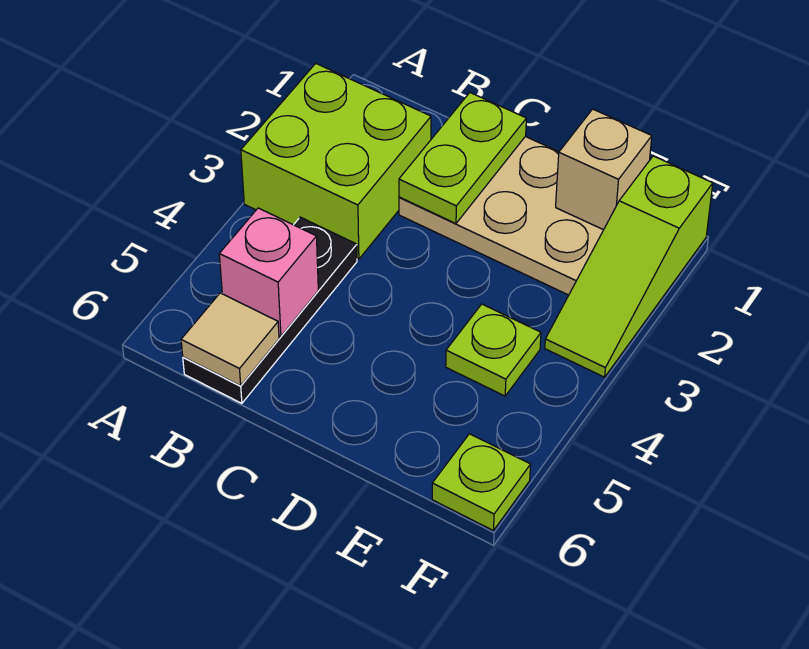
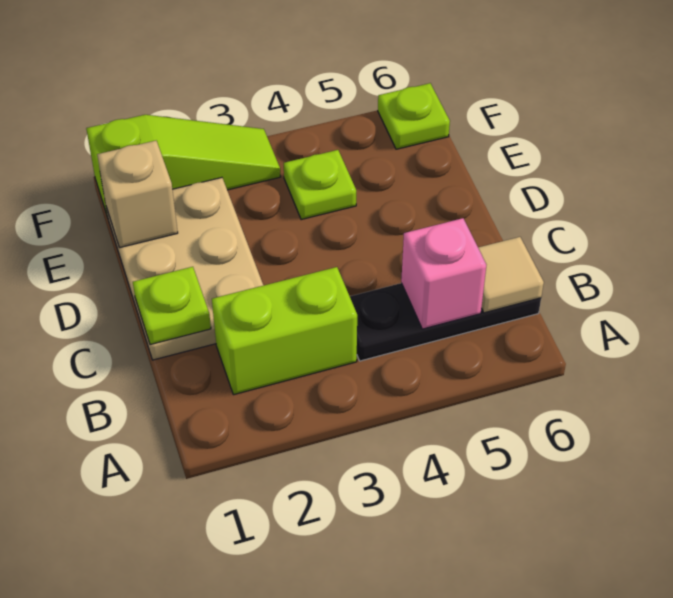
lime brick A2:B3 level 1 -> lime brick B2:B3 level 1
lime plate C1:C2 level 2 -> lime plate C1 level 2

